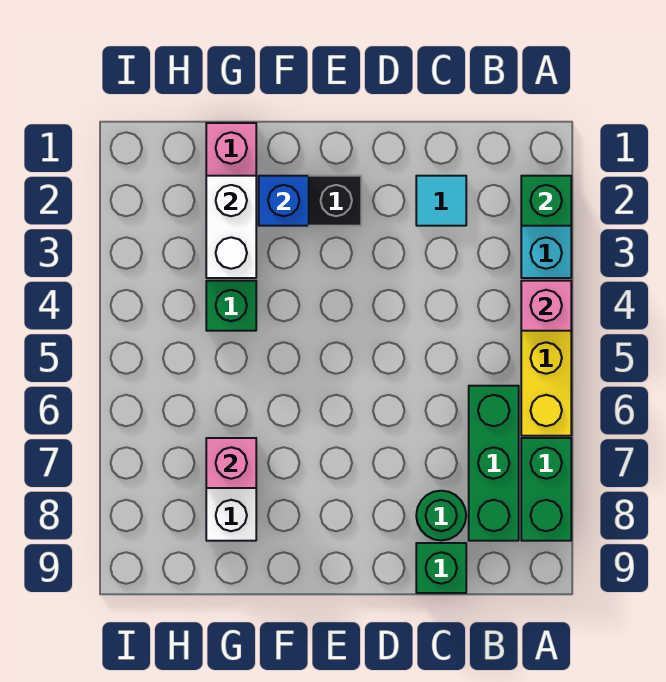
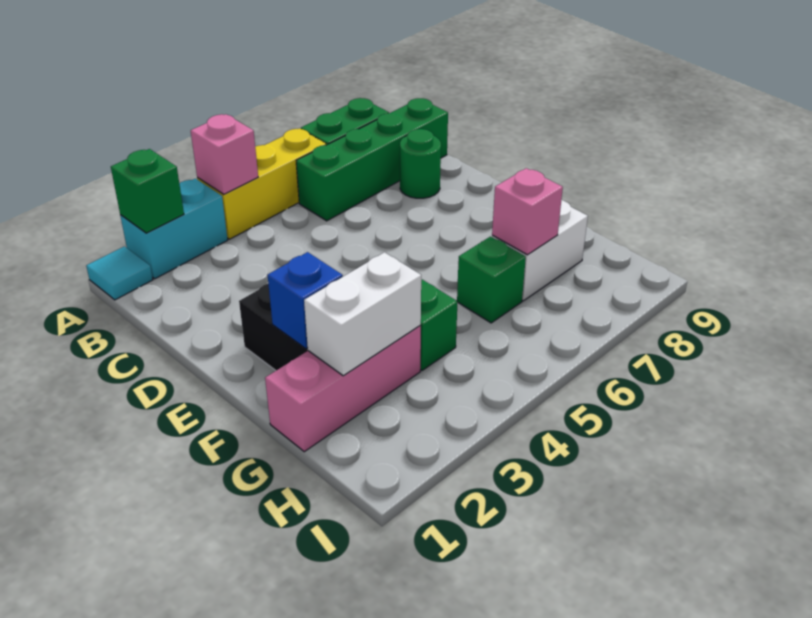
green brick B6:B8 level 1 -> green brick B6:B9 level 1
cyan tile C2 level 1 -> cyan tile A1 level 1
green brick C9 level 1 -> green brick G6 level 1

